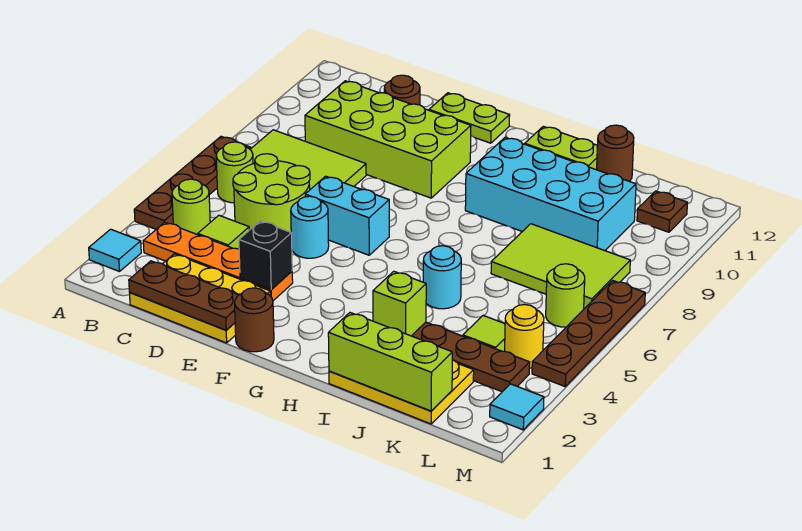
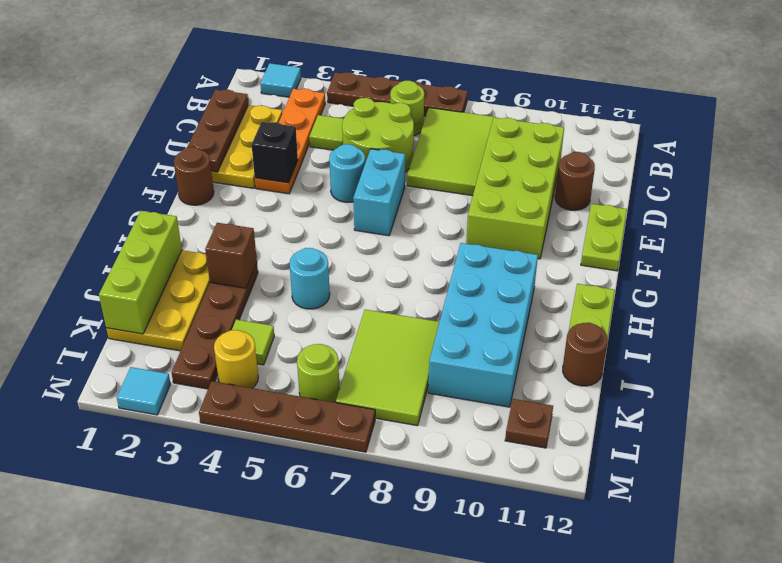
lime round brick B4 level 1 -> none
lime brick I3 level 2 -> brown brick I3 level 2

